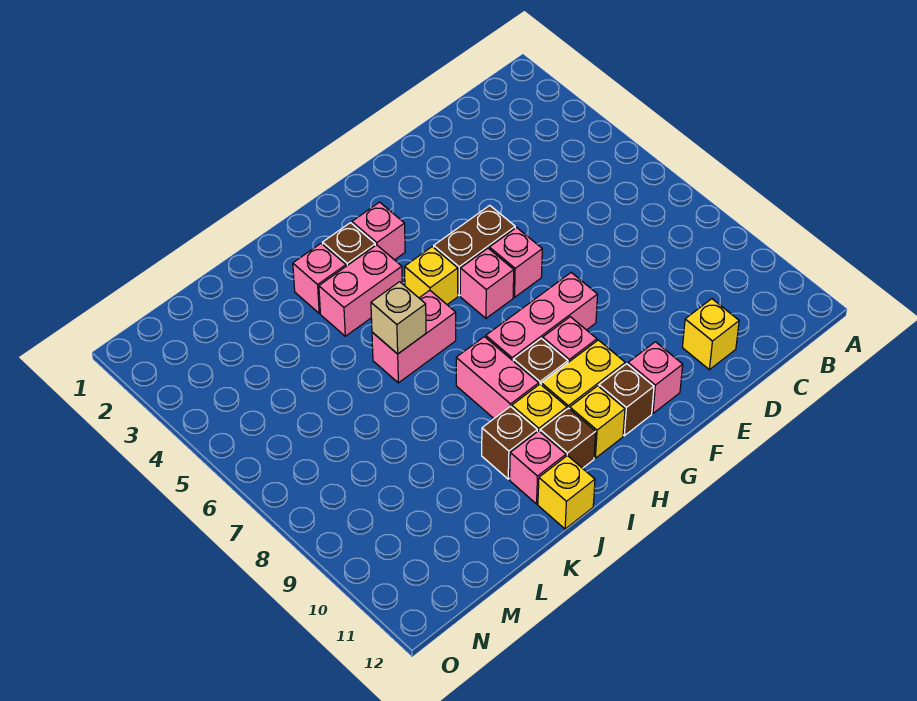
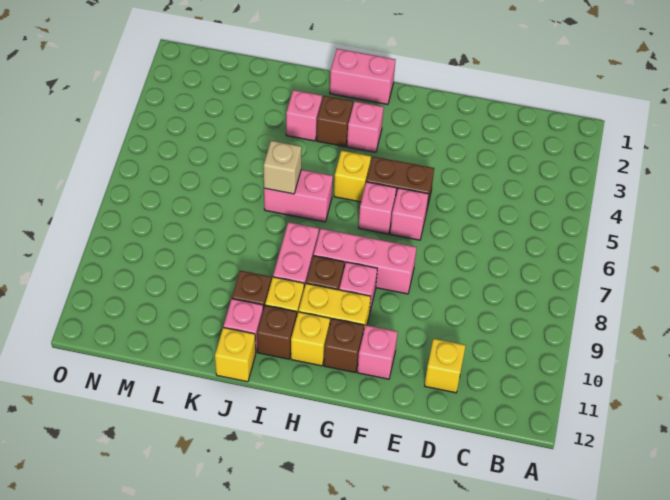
pink brick I4:J4 level 1 -> pink brick H1:I1 level 1

